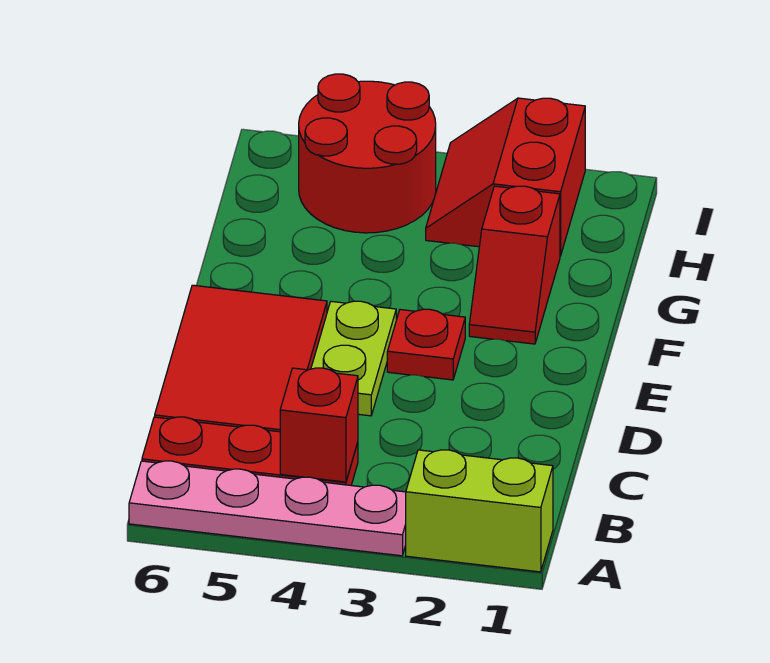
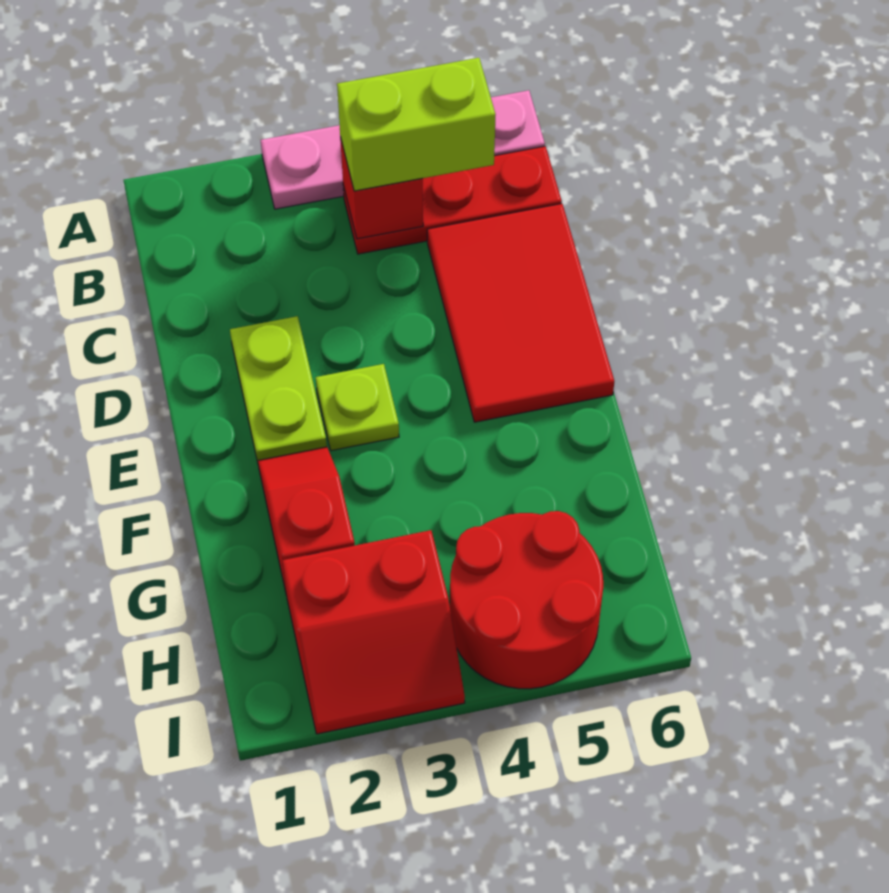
lime brick A1:A2 level 1 -> lime brick B4:B5 level 3
lime plate D4:E4 level 1 -> lime plate D2:E2 level 1
red plate E3 level 1 -> lime plate E3 level 1
red slope H2:I3 level 1 top 2 -> red slope H2:I3 level 1 top H

